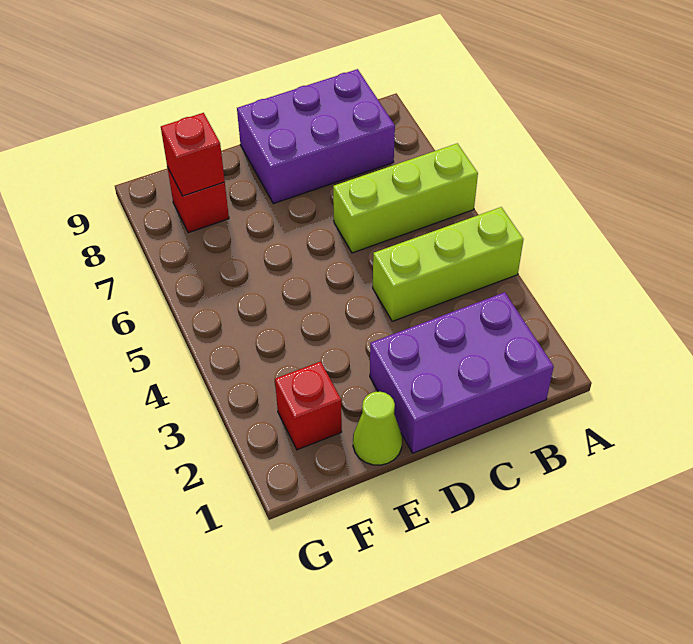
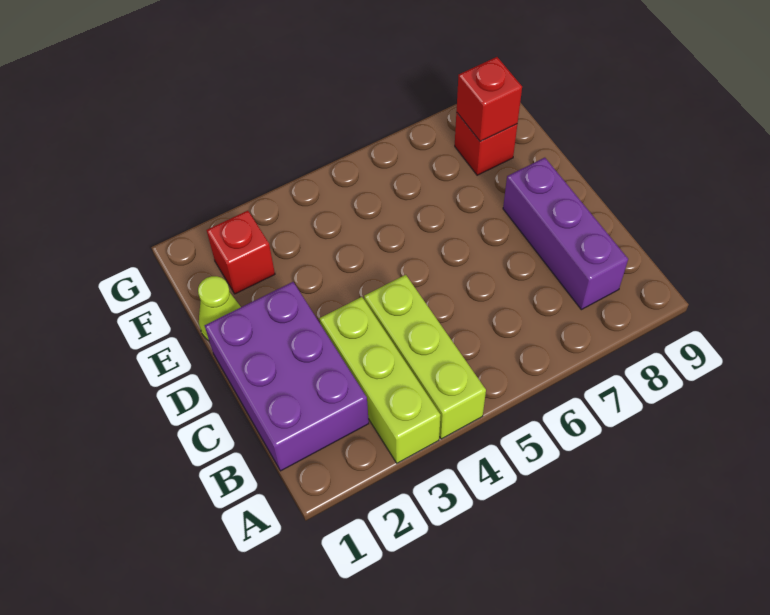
lime brick A6:C6 level 1 -> lime brick A3:C3 level 1
purple brick B8:D9 level 1 -> purple brick B8:D8 level 1

